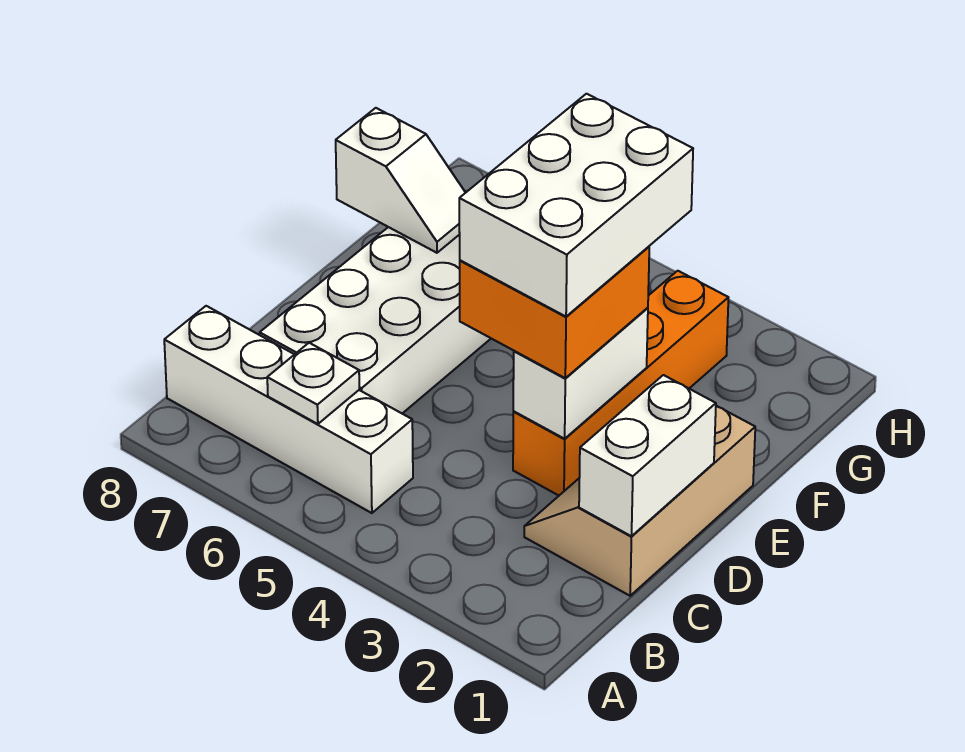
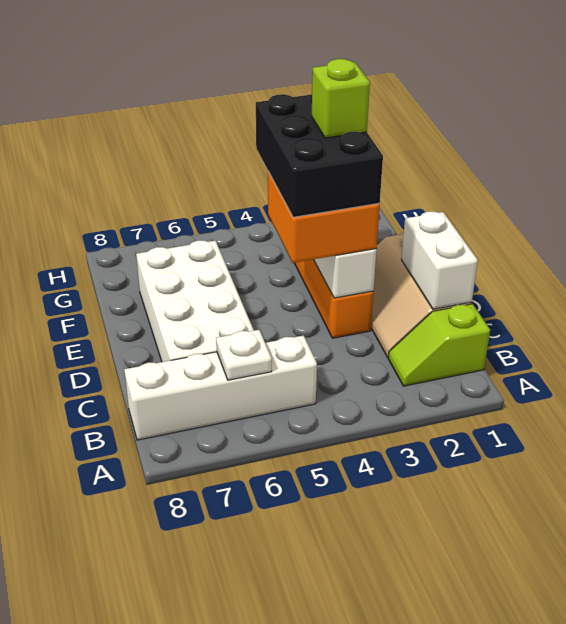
none -> lime slope B1:B2 level 1 top 1
white brick D3:F4 level 4 -> black brick D3:F4 level 4
none -> lime brick E3 level 5
white slope F7:F8 level 2 top 8 -> none

